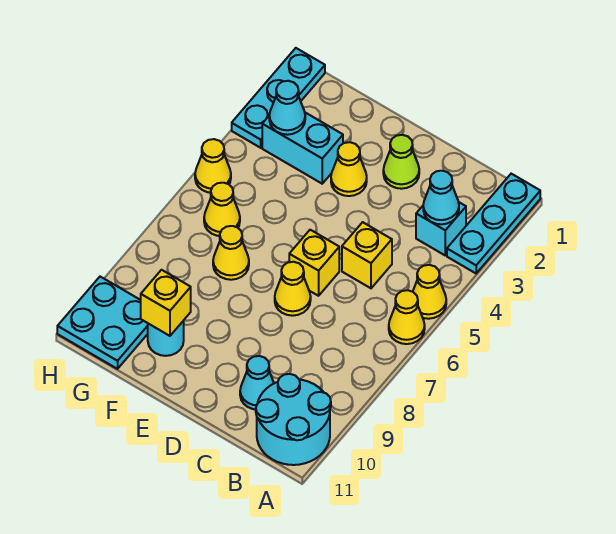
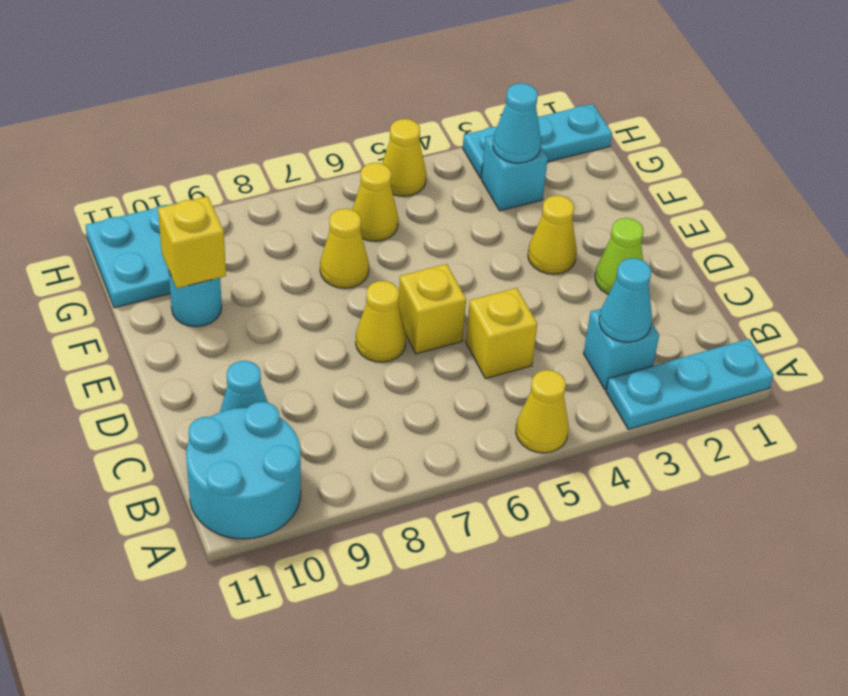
yellow cone A6 level 1 -> none
cyan brick F3:G3 level 1 -> cyan brick G3 level 1

